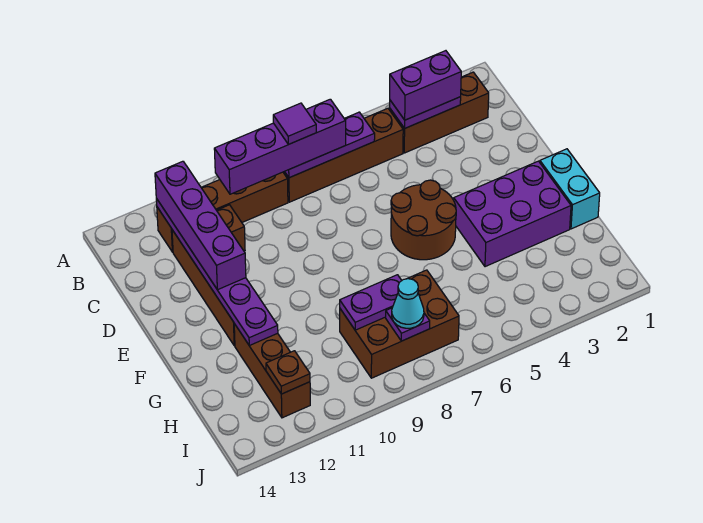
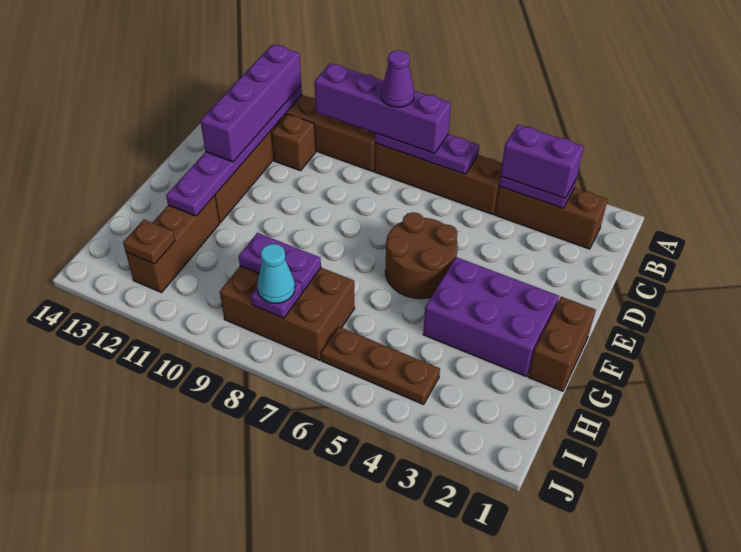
purple tile B8 level 4 -> purple cone B8 level 4
cyan brick F1:G1 level 1 -> brown brick F1:G1 level 1
none -> brown plate I4:I6 level 1

